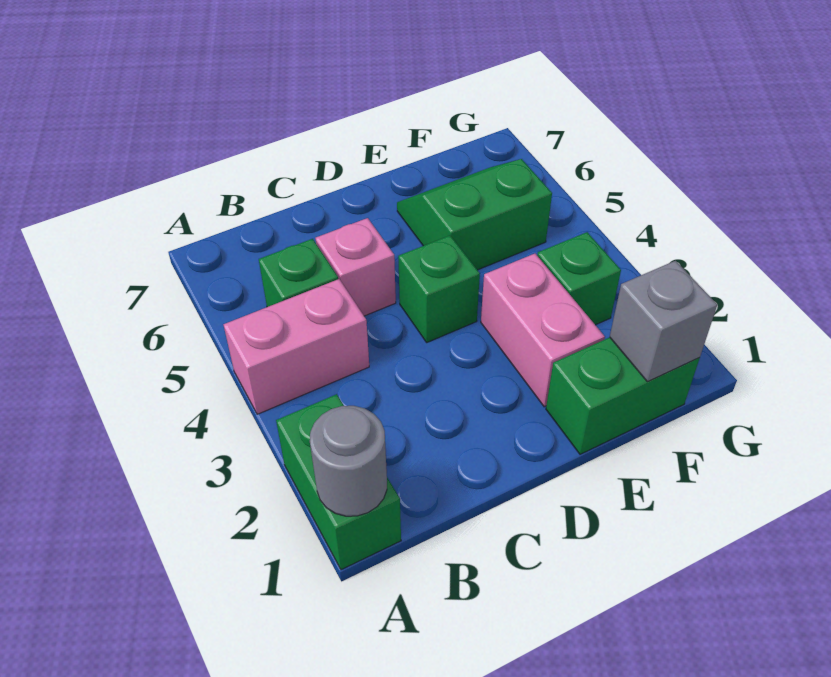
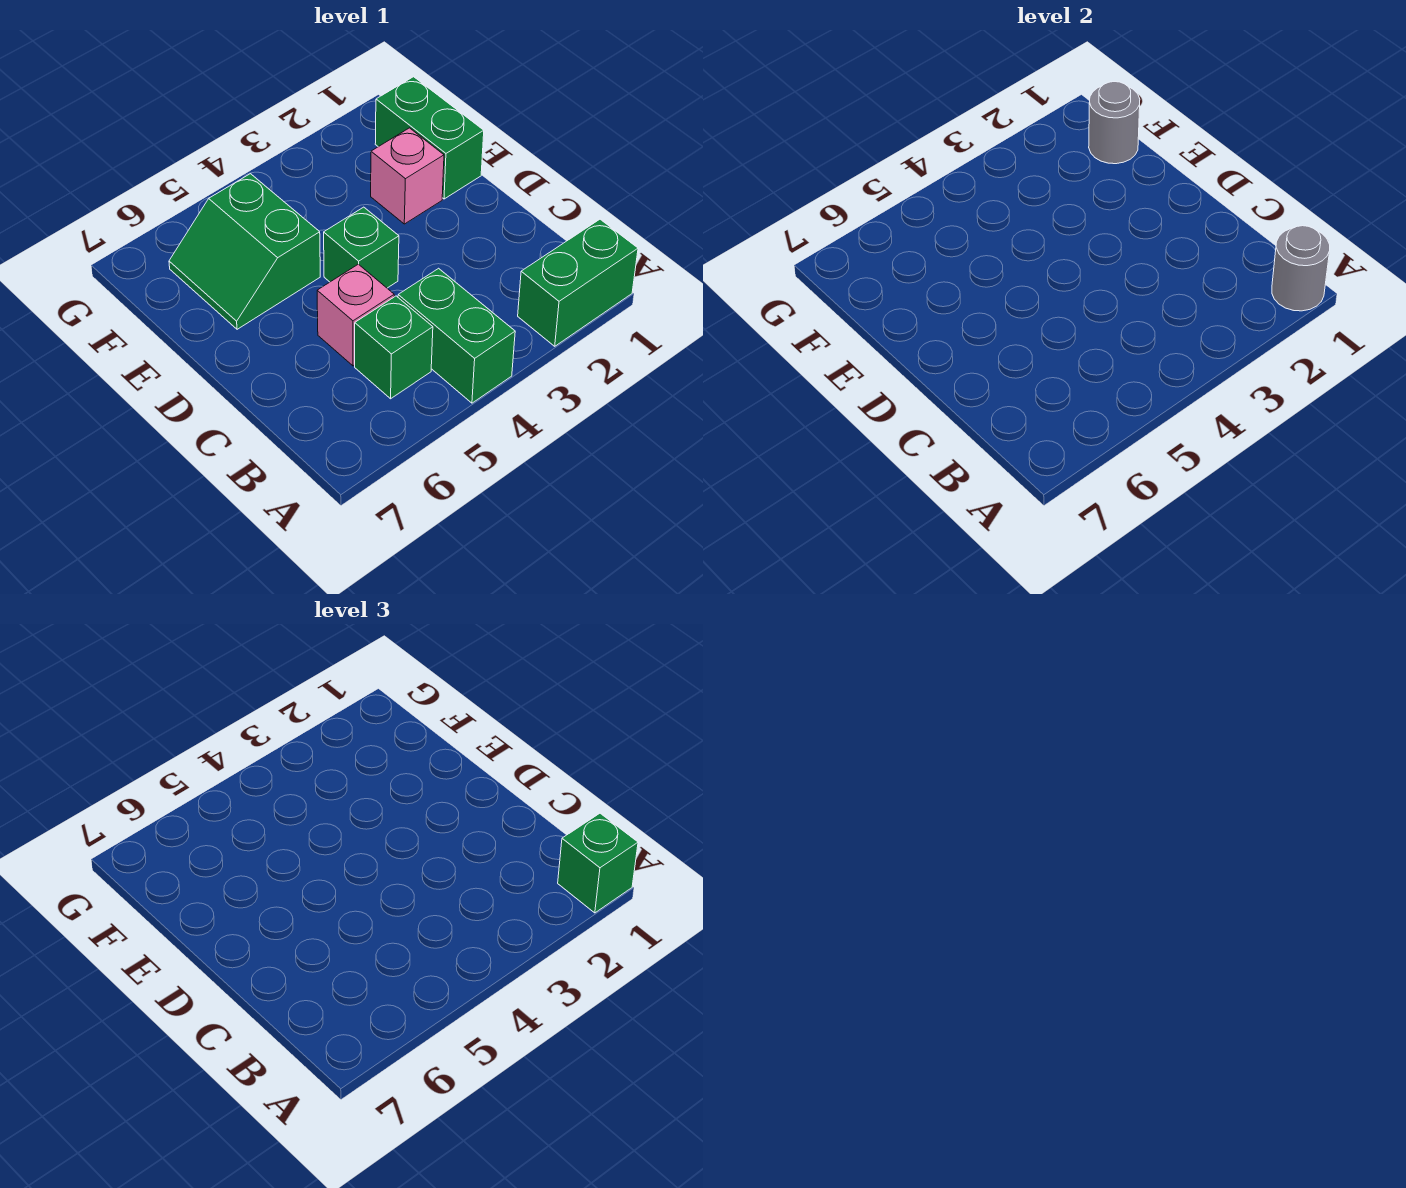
pink brick A4:B4 level 1 -> green brick A4:B4 level 1
pink brick E2:E3 level 1 -> pink brick E2 level 1
grey brick F1 level 2 -> grey round brick F1 level 2
green brick F3 level 1 -> green brick A1 level 3

